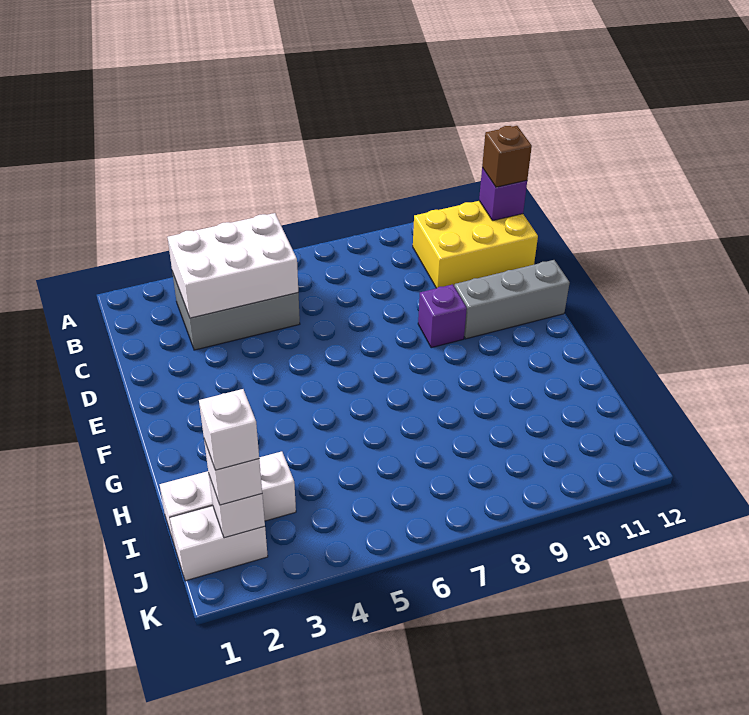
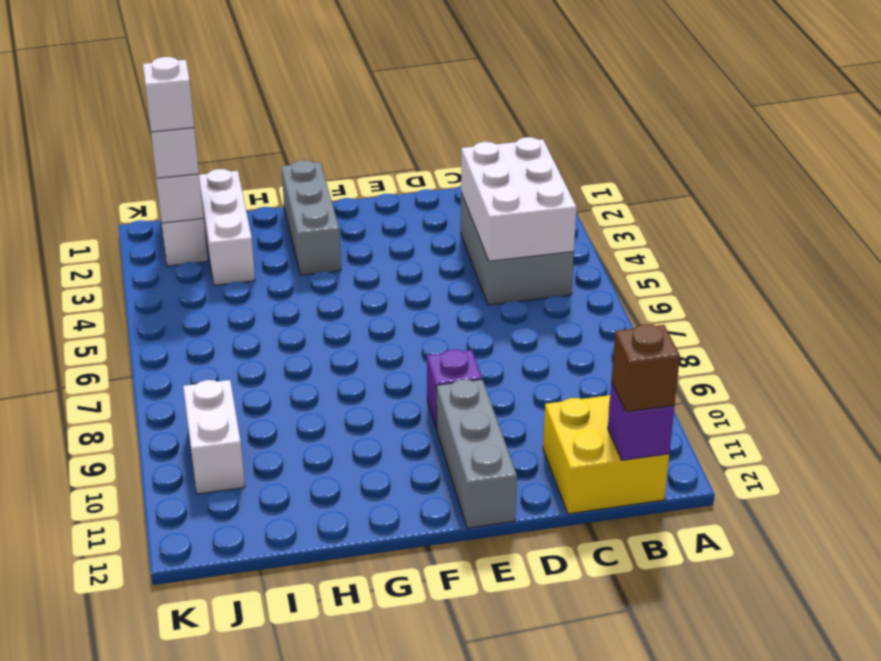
yellow brick B10:C12 level 1 -> yellow brick B11:C12 level 1
none -> grey brick G1:G3 level 1
none -> white brick J9:J10 level 1

